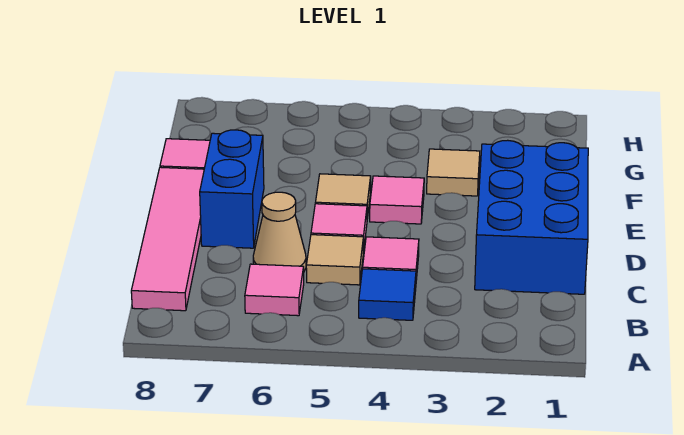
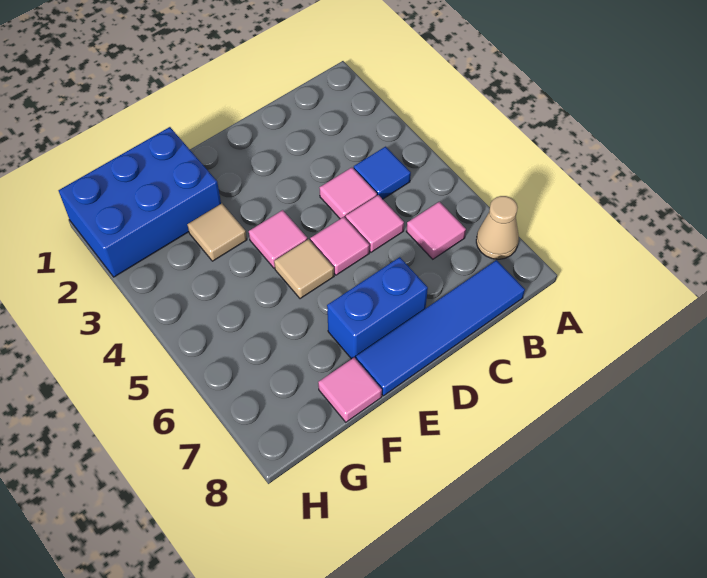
pink tile B8:E8 level 1 -> blue tile B8:E8 level 1
blue brick C1:E2 level 1 -> blue brick F1:H2 level 1
tan tile C5 level 1 -> pink tile C5 level 1
tan cone C6 level 1 -> tan cone A7 level 1

